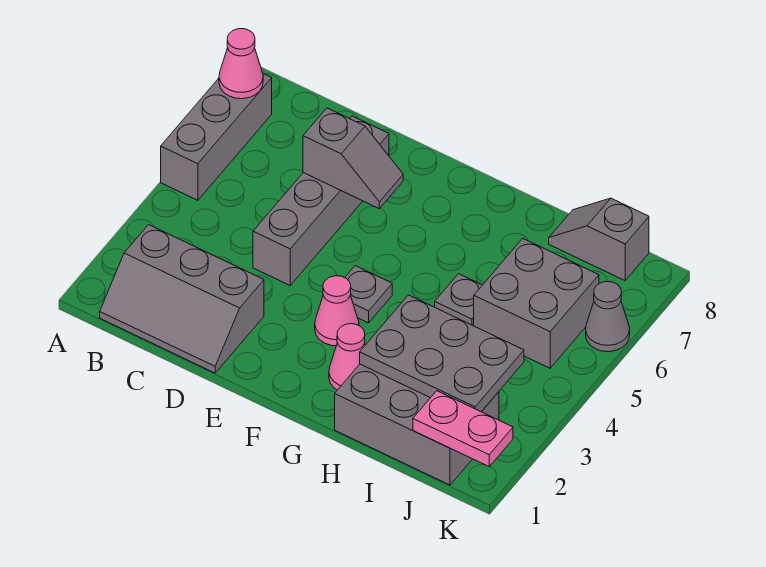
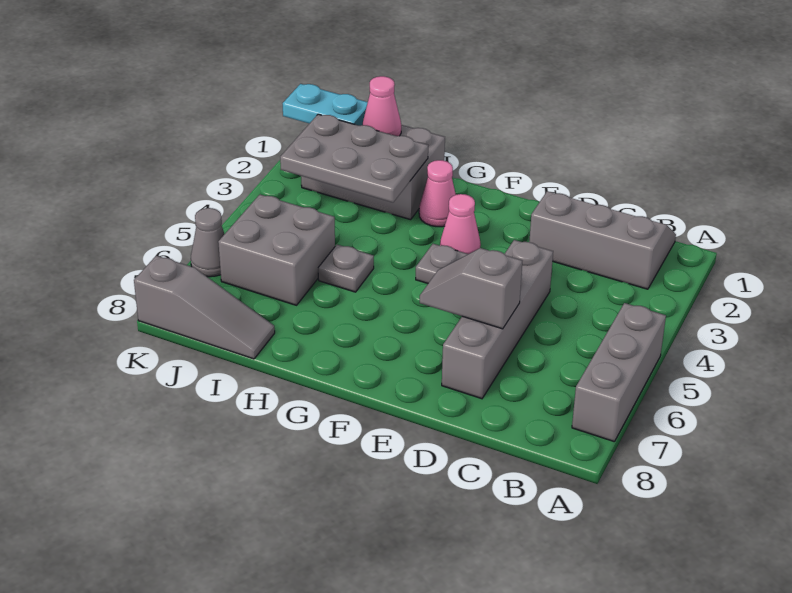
pink cone A7 level 2 -> pink cone I1 level 2
grey slope I8:J8 level 1 top J -> grey slope I8:K8 level 1 top K
pink plate J1:K1 level 2 -> cyan plate J1:K1 level 2

